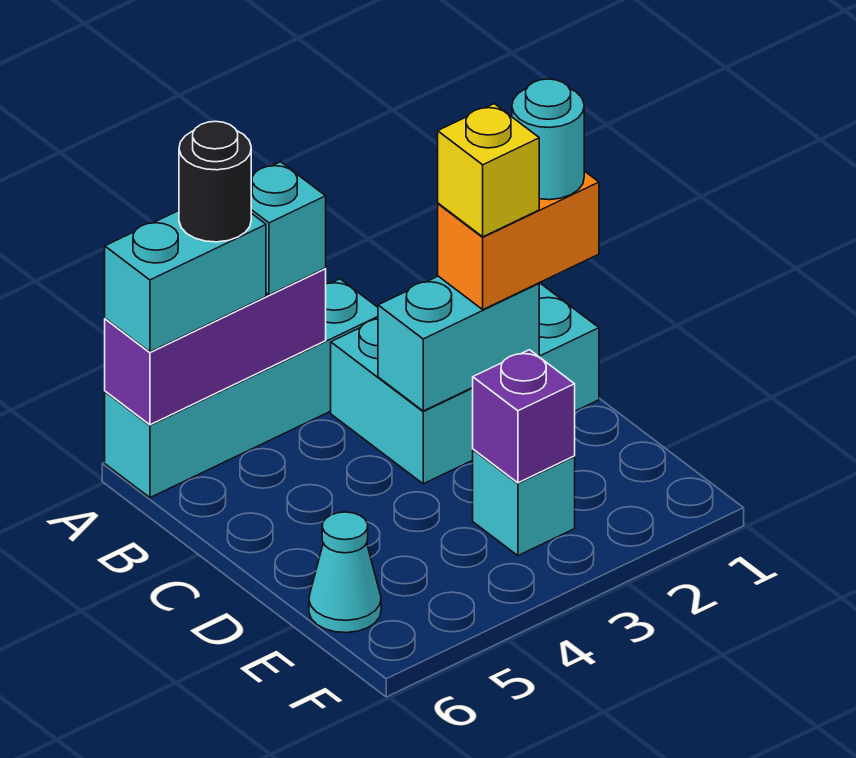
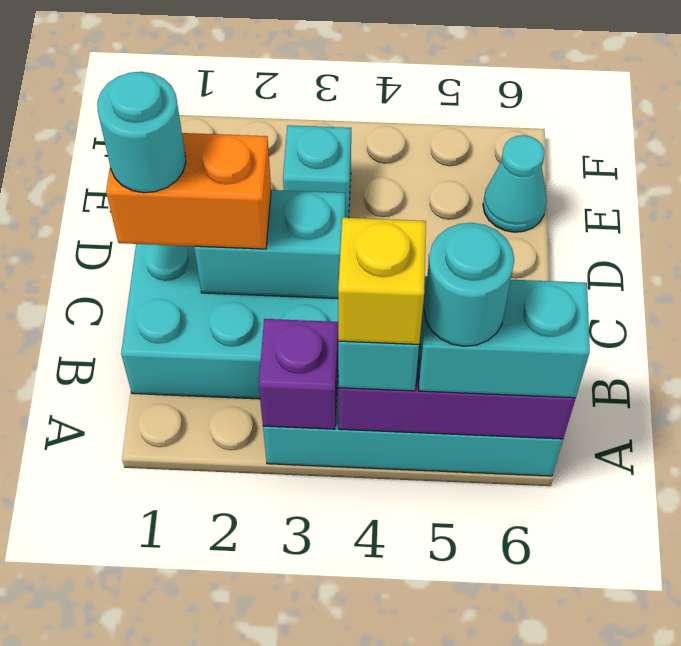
black round brick A5 level 4 -> cyan round brick A5 level 4
yellow brick C2 level 4 -> yellow brick A4 level 4
purple brick E3 level 2 -> purple brick A3 level 2

